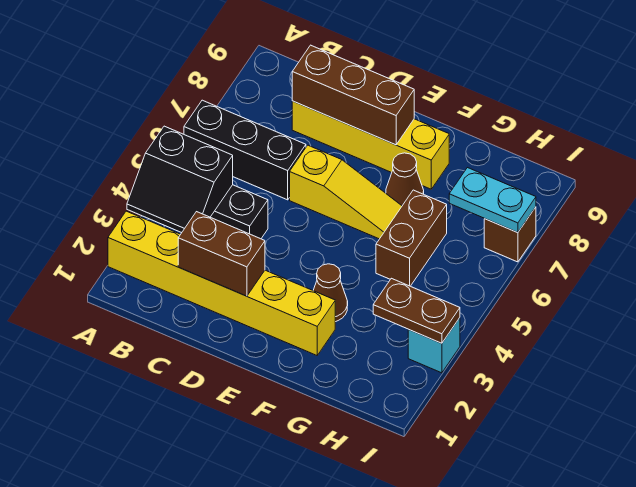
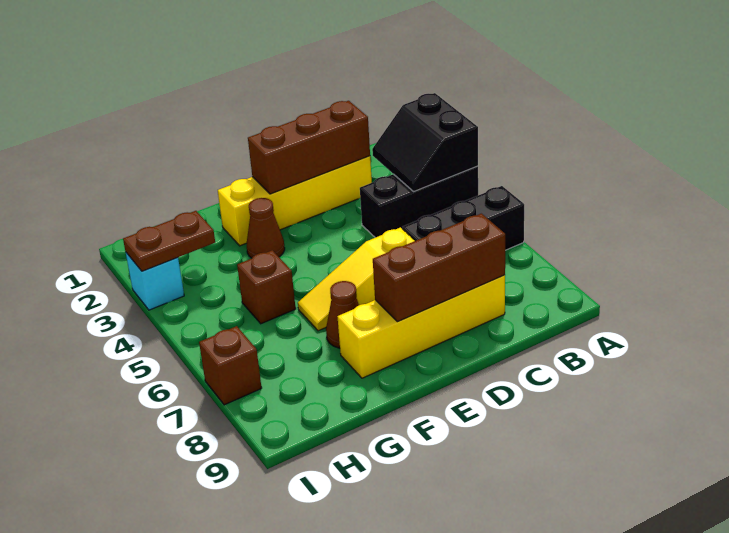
yellow brick A2:F2 level 1 -> yellow brick C2:F2 level 1
black slope A3:B4 level 2 top 4 -> black slope A3:B4 level 2 top A
brown brick C2:D2 level 2 -> brown brick C2:E2 level 2
brown brick G5:G6 level 1 -> brown brick G5 level 1
cyan plate H7:I7 level 2 -> none

